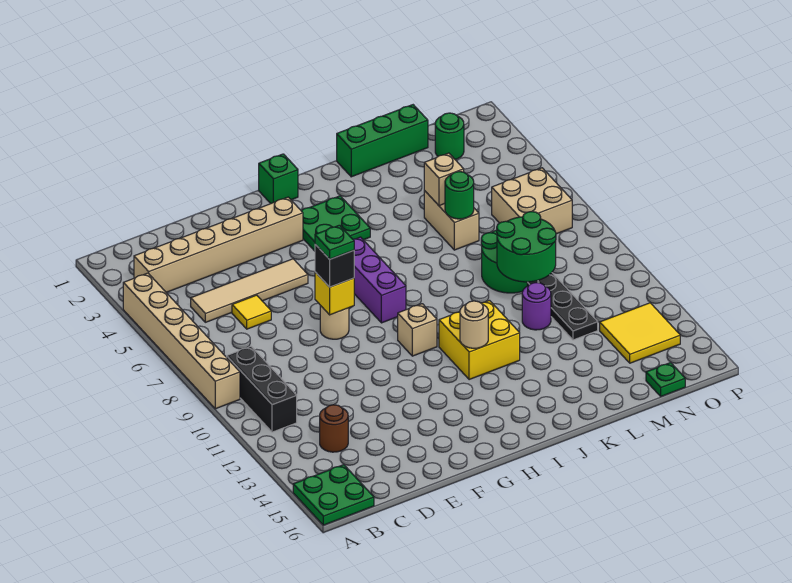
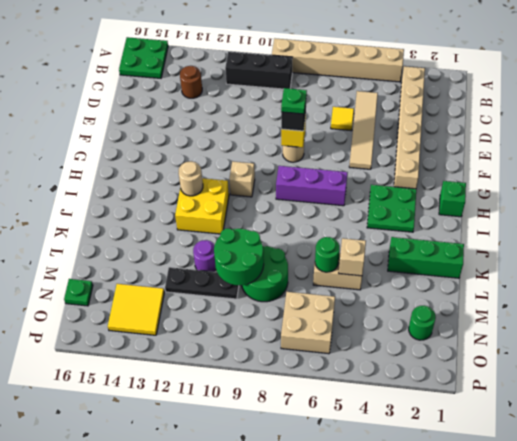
green brick K1:M1 level 1 -> green brick K1:K3 level 1

